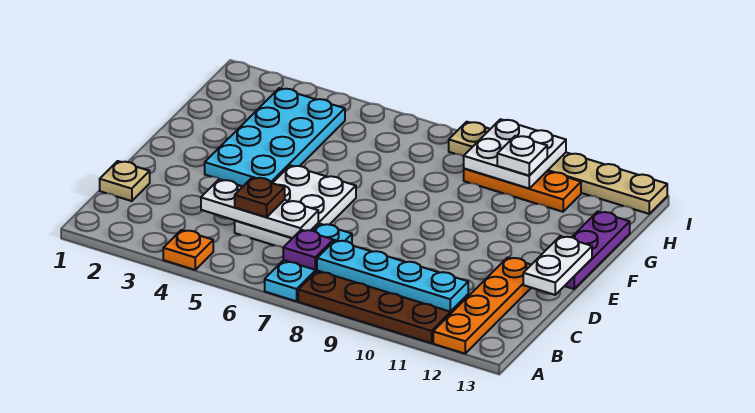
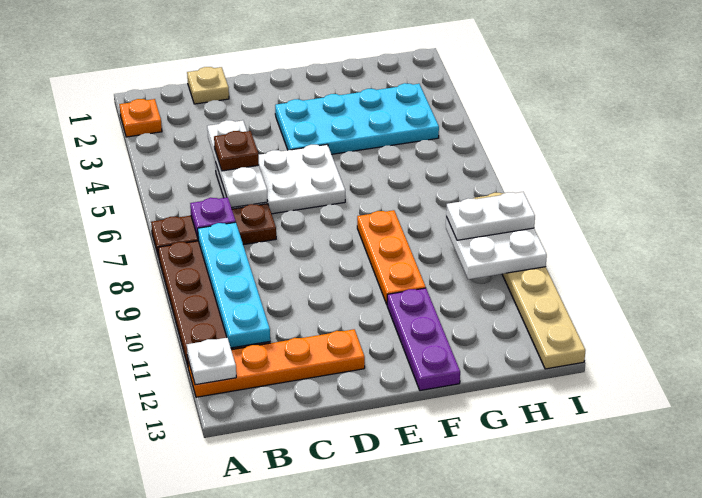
orange plate A4 level 1 -> orange plate A2 level 1
cyan plate A7:C7 level 1 -> brown plate A7:C7 level 1
white plate D13:E13 level 2 -> white plate H9:I9 level 3
purple plate E13:G13 level 1 -> purple plate F11:F13 level 1
orange plate H9:H11 level 1 -> orange plate F8:F10 level 1
white plate H10 level 3 -> white plate A12 level 2

